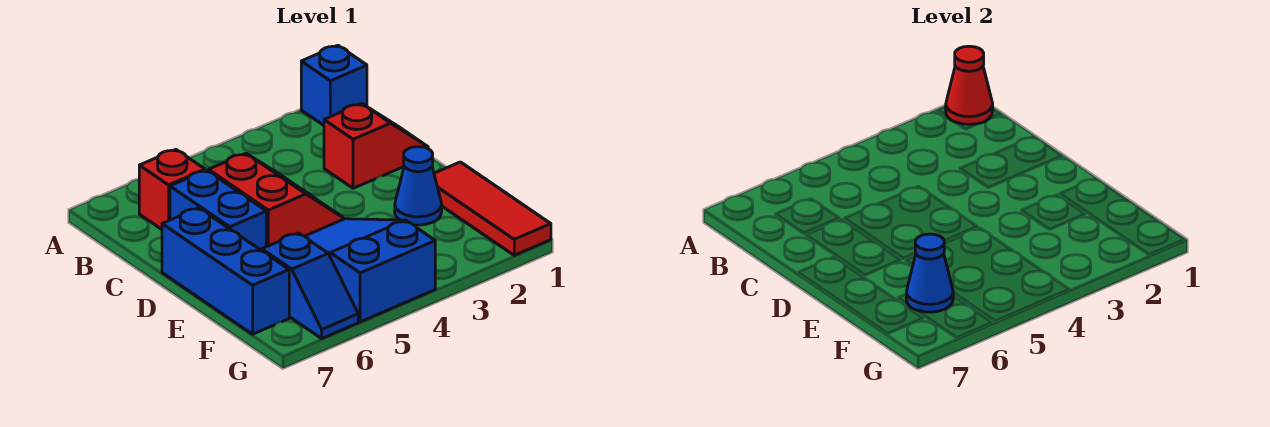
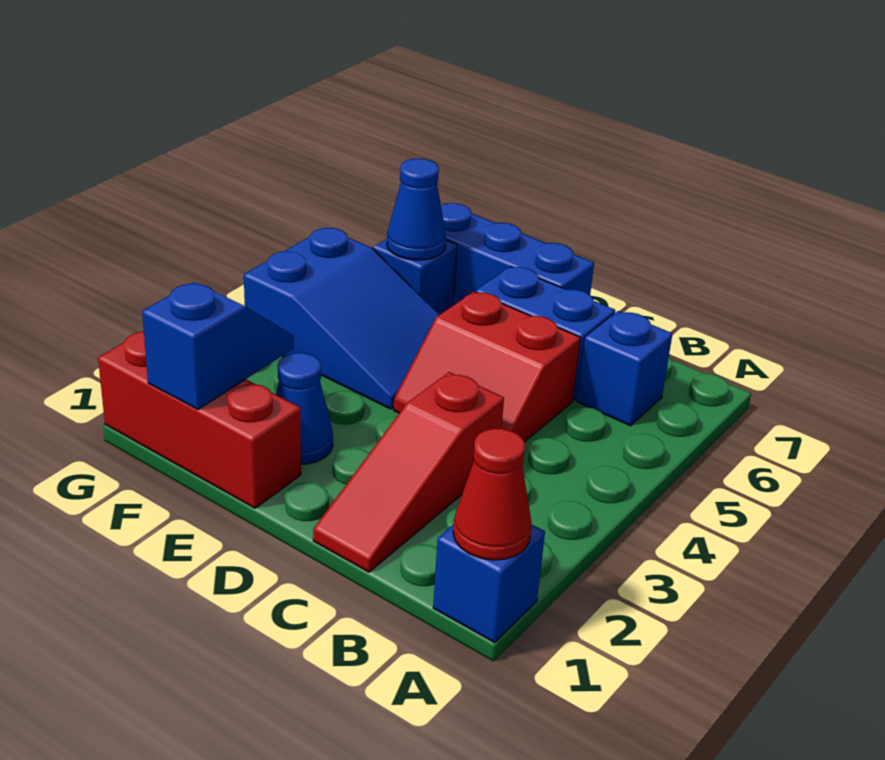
red brick B6 level 1 -> blue brick B6 level 1
red slope C1:C2 level 1 top 2 -> red slope C1:C3 level 1 top 3
red tile E1:G1 level 1 -> red brick E1:G1 level 1
none -> blue slope F1:F2 level 2 top 1

